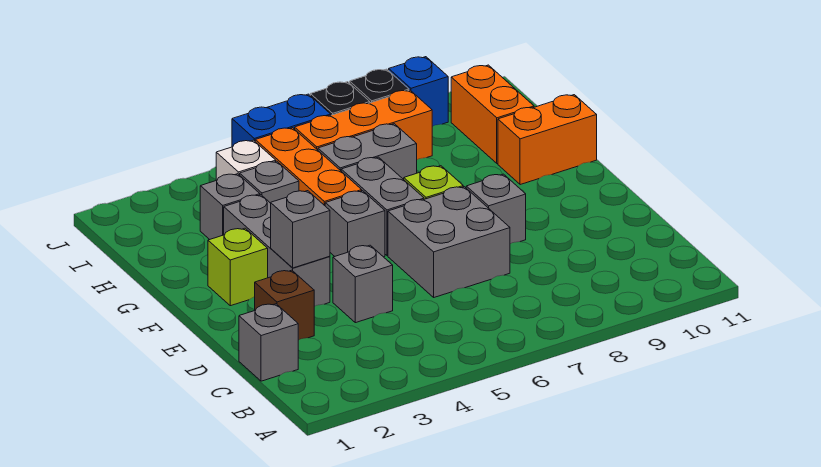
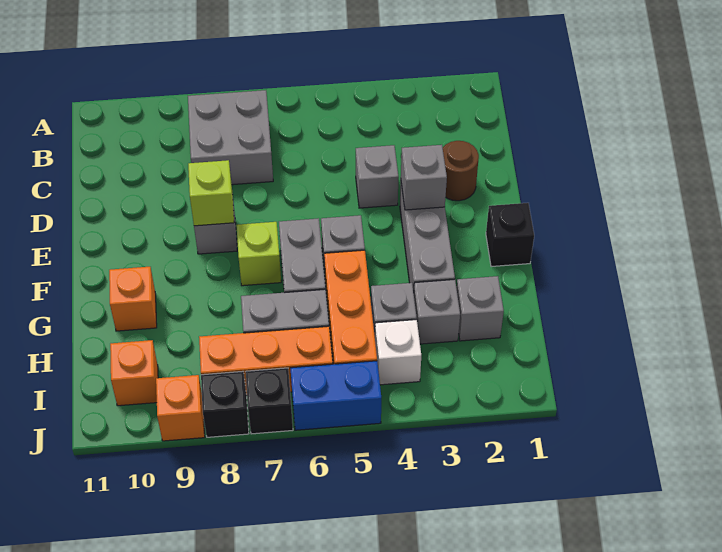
grey brick C1 level 1 -> grey brick H2 level 1
brown brick D2 level 1 -> brown round brick D2 level 1
grey brick D6:E7 level 1 -> grey brick B7:C8 level 1
none -> black brick F1 level 1
lime brick F2 level 1 -> lime brick E8 level 2
orange brick G10:G11 level 1 -> orange brick G10 level 1
orange brick H10:I10 level 1 -> orange brick I10 level 1
blue brick J9 level 1 -> orange brick J9 level 1

